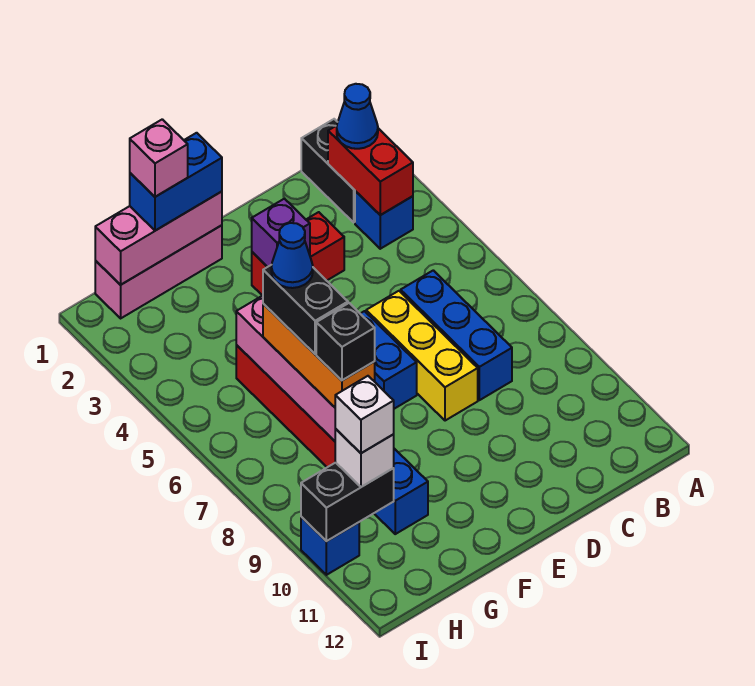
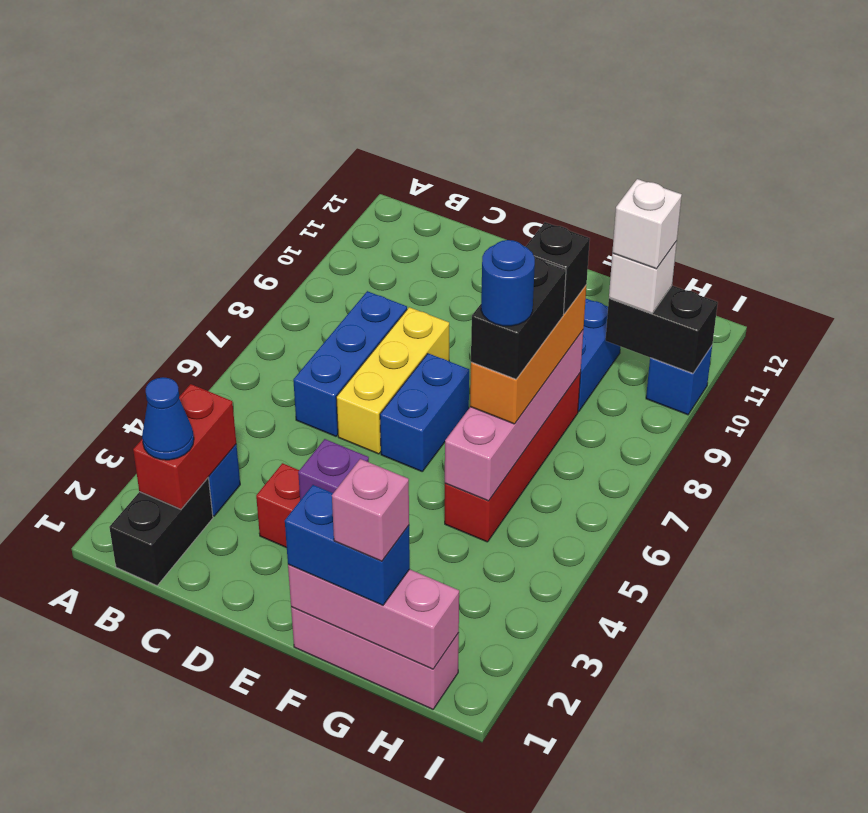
blue cone G6 level 5 -> blue round brick G6 level 5

